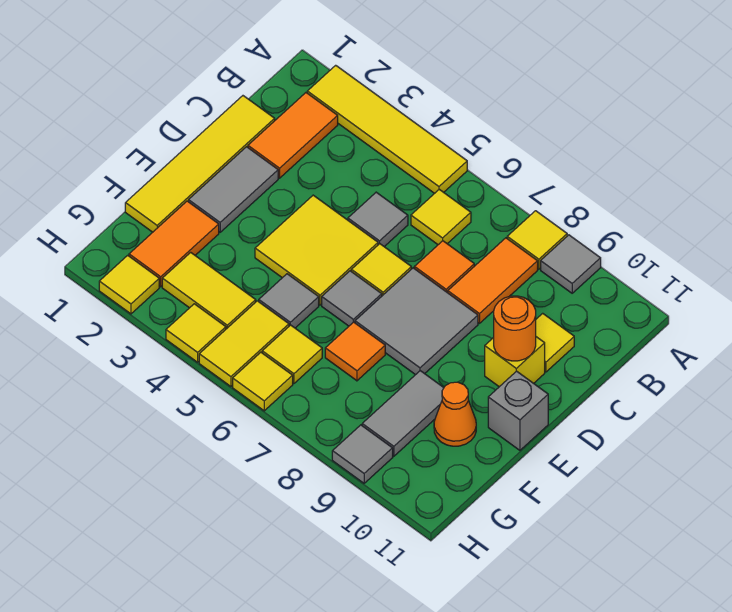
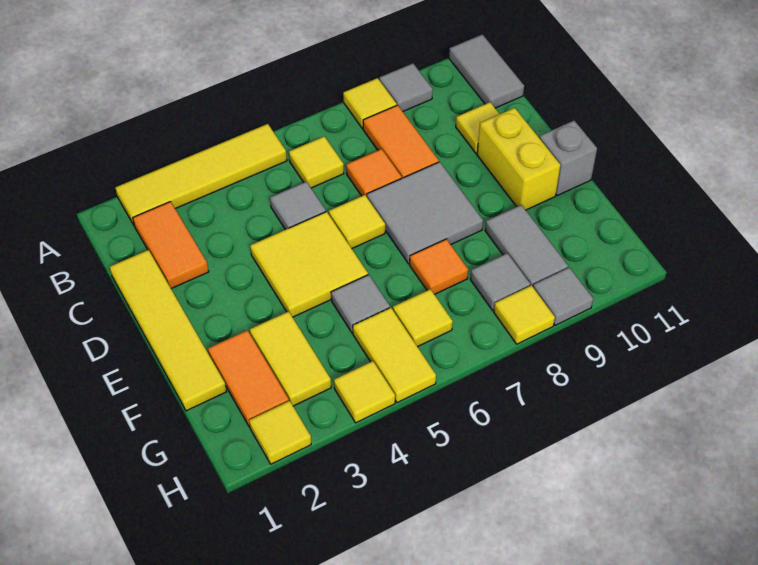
grey tile D2:E2 level 1 -> grey tile A11:B11 level 1
yellow brick D10 level 1 -> yellow brick D10:E10 level 1
orange round brick D10 level 2 -> none
grey tile E6 level 1 -> grey tile G8 level 1
orange cone F10 level 1 -> none
yellow tile G3:G4 level 1 -> yellow tile F3:G3 level 1
yellow tile H6 level 1 -> yellow tile H8 level 1

